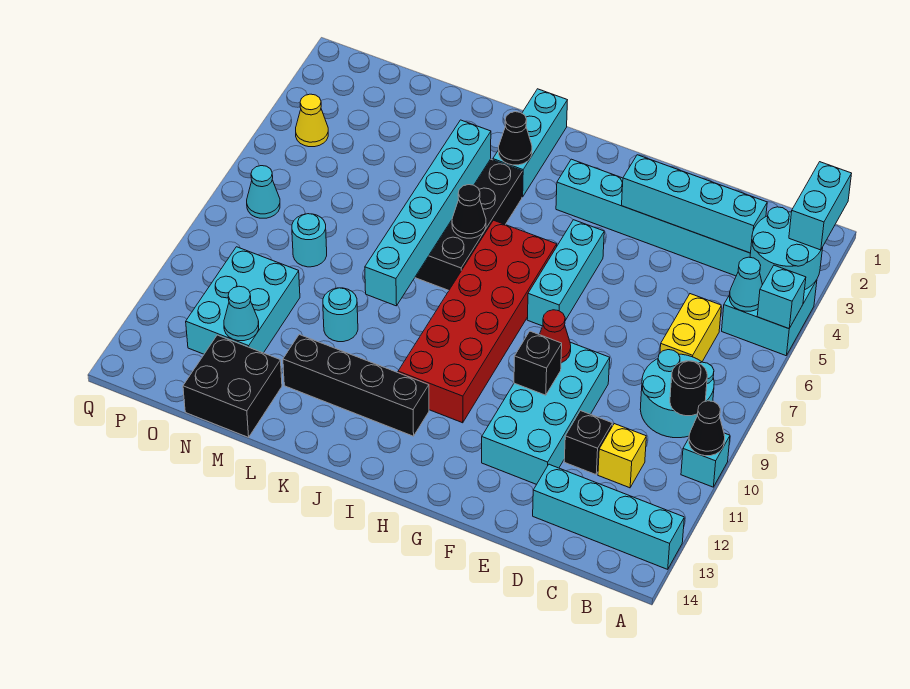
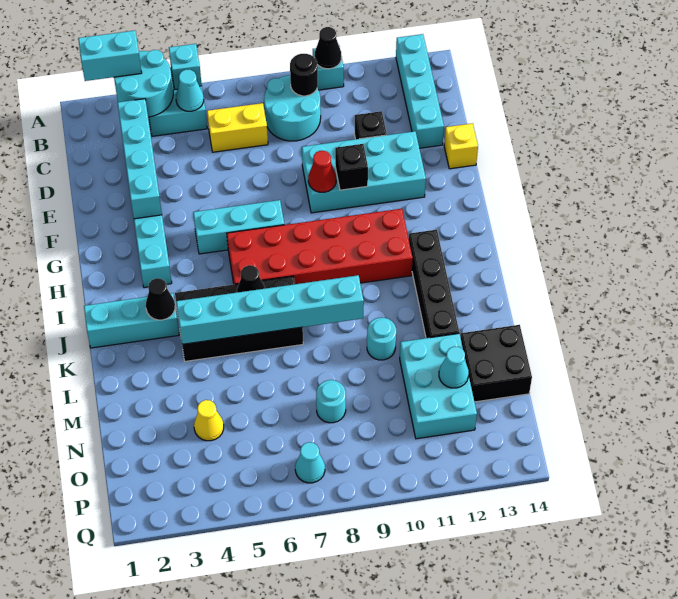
yellow brick C11 level 1 -> yellow brick E14 level 1
cyan brick N10:O12 level 1 -> cyan brick M11:O12 level 1
yellow cone P4 level 1 -> yellow cone N4 level 1

